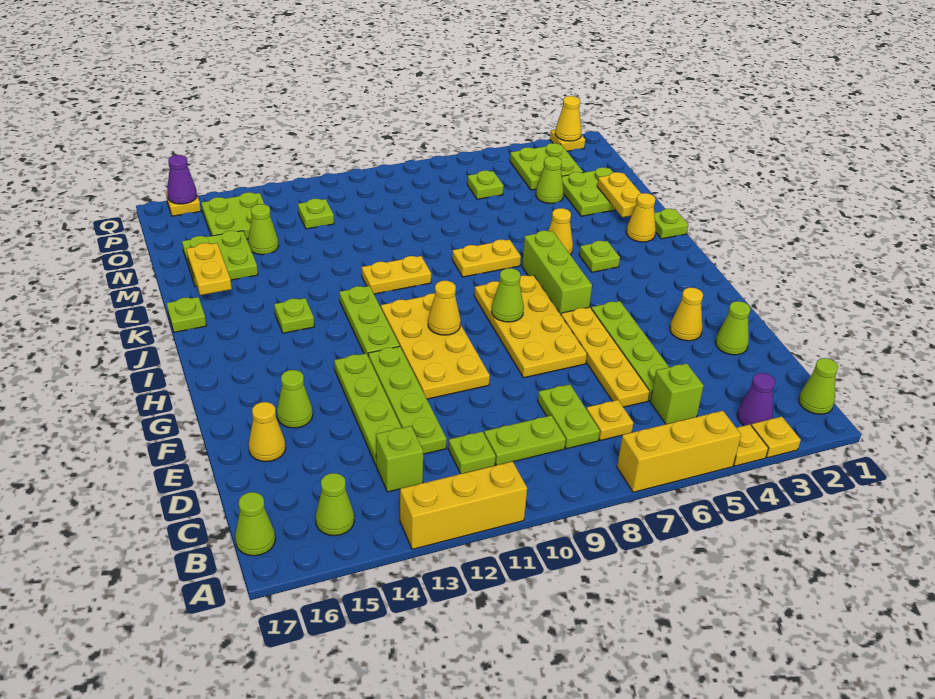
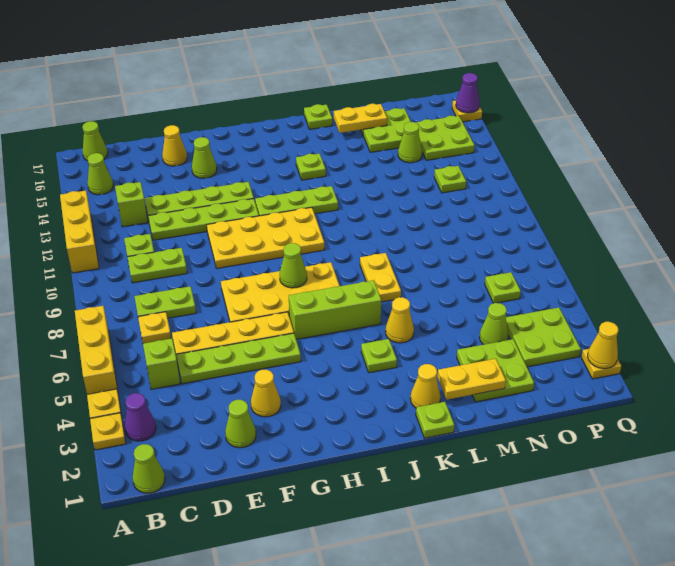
lime plate C9:C10 level 1 -> lime plate C10:D10 level 1
yellow cone H10 level 2 -> none
yellow plate K10:K11 level 1 -> none

